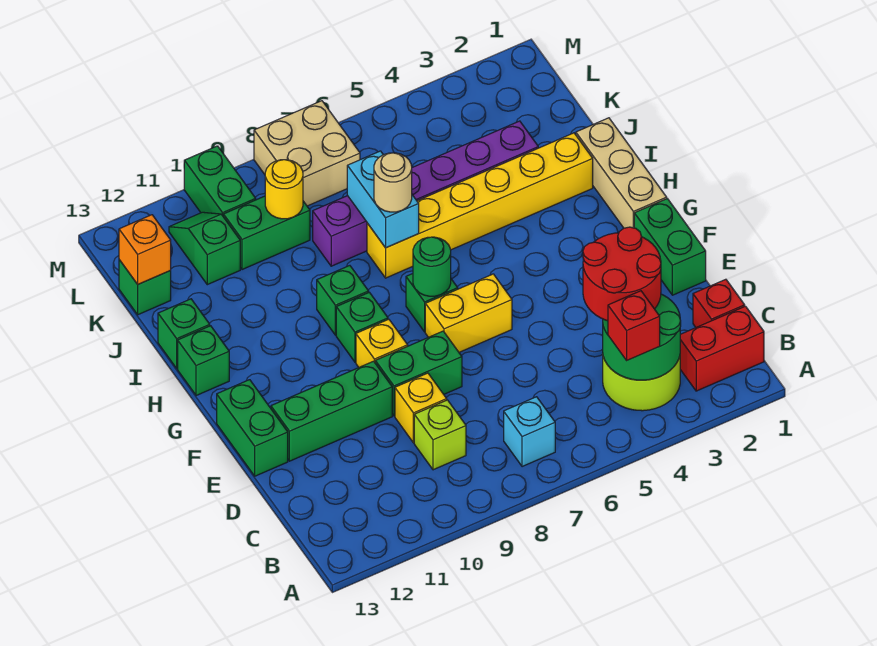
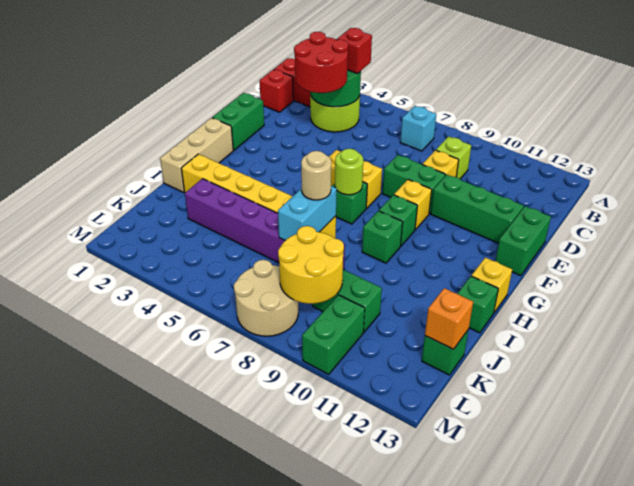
green round brick G7 level 2 -> lime round brick G7 level 2
green brick H13 level 1 -> yellow brick H13 level 1
yellow round brick K9 level 2 -> yellow round brick K8:L9 level 2
green slope K11:L11 level 1 top K -> none
tan brick L7:M8 level 1 -> tan round brick L7:M8 level 1

